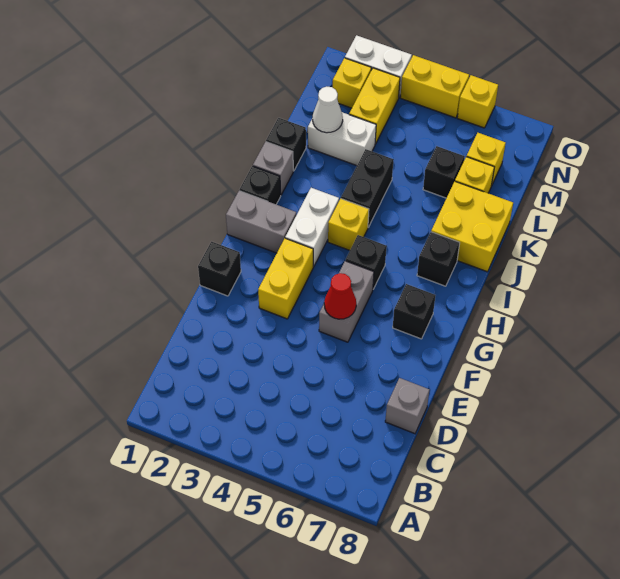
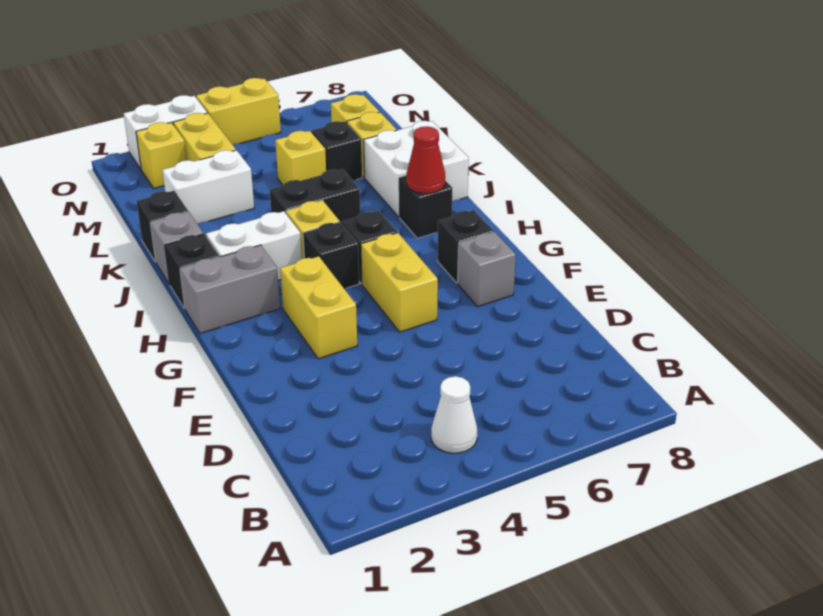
grey brick D8 level 1 -> grey brick F7 level 1
black brick F1 level 1 -> black brick H4 level 1
grey brick F5:G5 level 1 -> yellow brick F5:G5 level 1
red cone F5 level 2 -> red cone I7 level 2
white brick H3:I3 level 1 -> white brick I2:I3 level 1
black brick J4:K4 level 1 -> black brick J4:J5 level 1
yellow brick J7:K8 level 1 -> white brick J7:K8 level 1
white cone L2 level 2 -> white cone B4 level 1
yellow brick O6 level 1 -> yellow brick L5 level 1

